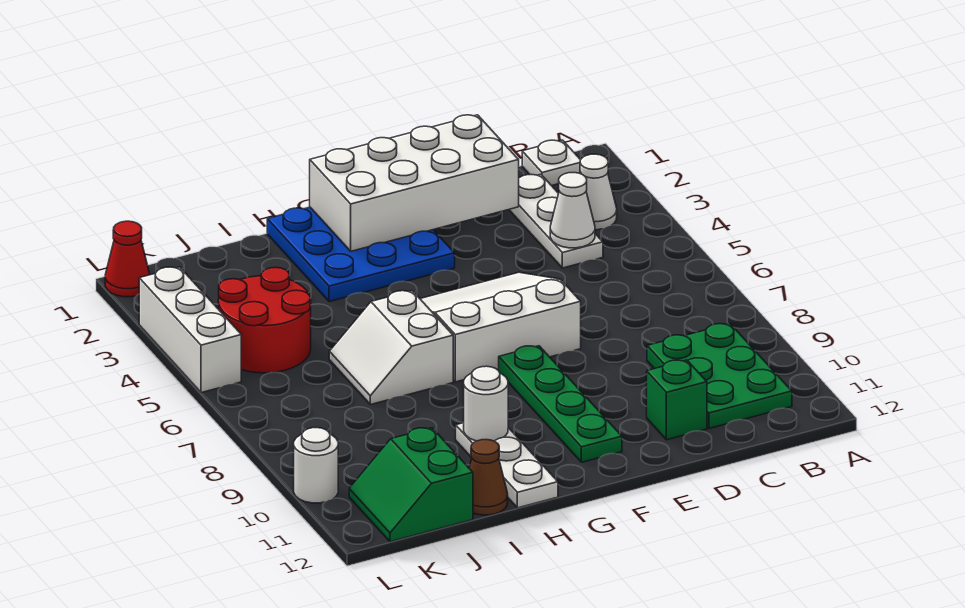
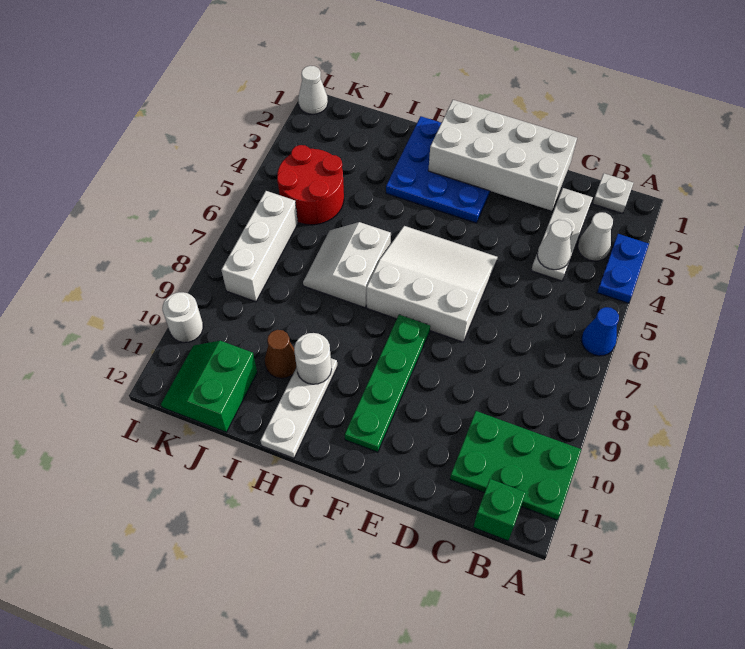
none -> blue plate A3:A4 level 1
none -> blue cone A6 level 1
green plate B9:C11 level 1 -> green plate A10:C11 level 1
green brick D11 level 1 -> green brick B12 level 1
brown cone I12 level 1 -> brown cone I10 level 1
red cone L1 level 1 -> white cone L1 level 1
white brick L3:L5 level 1 -> white brick K6:K8 level 1

